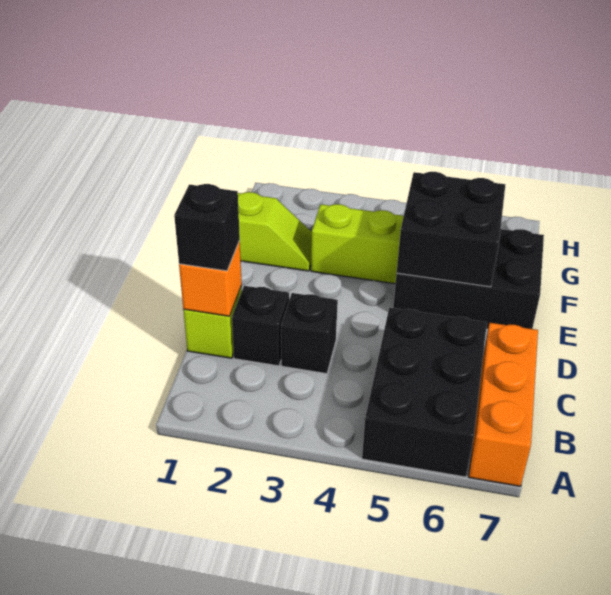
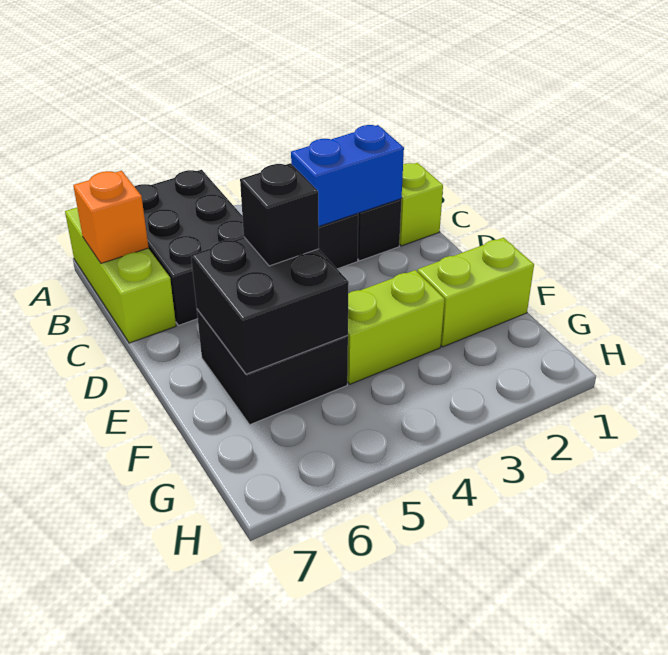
orange brick A7:C7 level 1 -> lime brick A7:C7 level 1
orange brick C1 level 2 -> orange brick B7 level 2
black brick C1 level 3 -> black brick E5 level 3
none -> blue brick C2:C3 level 2
black brick E5:F7 level 1 -> black brick E5:F6 level 1
lime slope F1:F2 level 1 top 1 -> lime brick F1:F2 level 1

